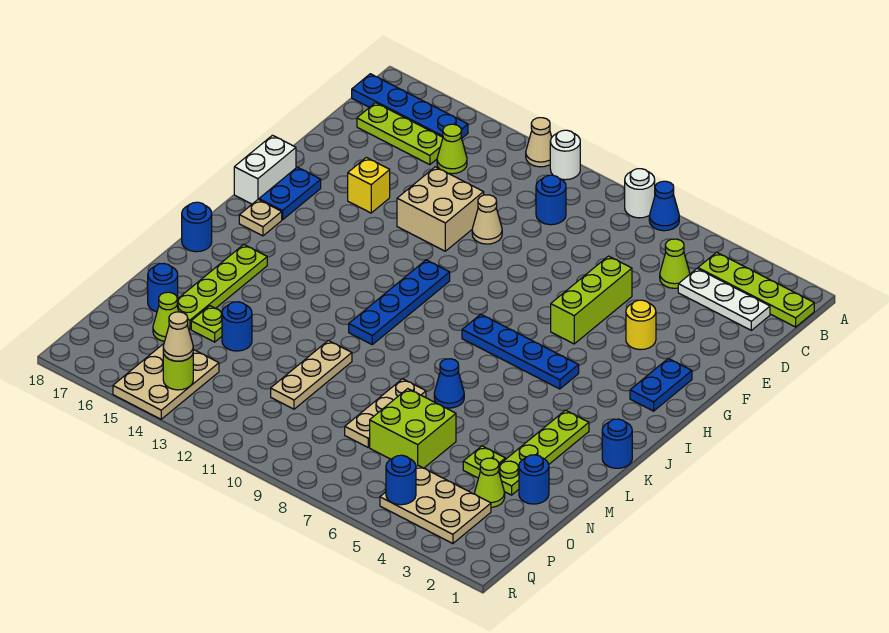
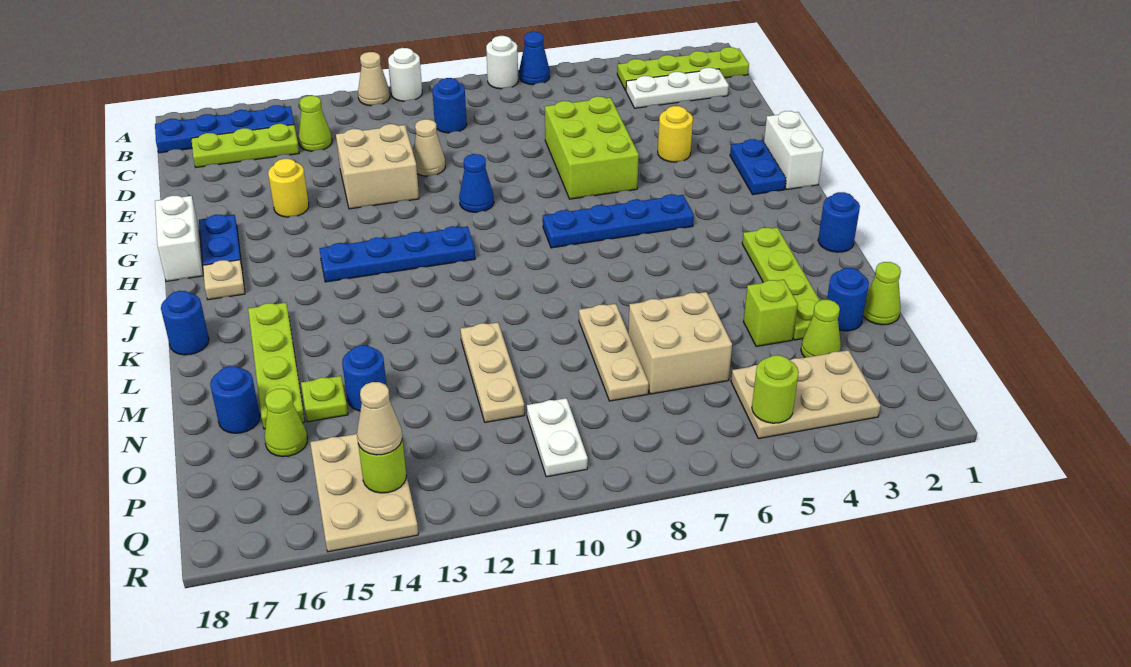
lime cone C5 level 1 -> lime cone N1 level 1
lime brick E6:G6 level 1 -> lime brick E6:G7 level 1
yellow brick F15 level 1 -> yellow round brick F15 level 1
none -> white brick G1:H1 level 1
blue plate H11:K11 level 1 -> blue plate I11:I14 level 1
blue cone L7 level 1 -> blue cone G10 level 1
lime plate N4 level 1 -> lime brick N4 level 1
lime brick N6:O7 level 1 -> tan brick N6:O7 level 1
none -> white plate P10:Q10 level 1
blue round brick Q5 level 2 -> lime round brick Q5 level 2

